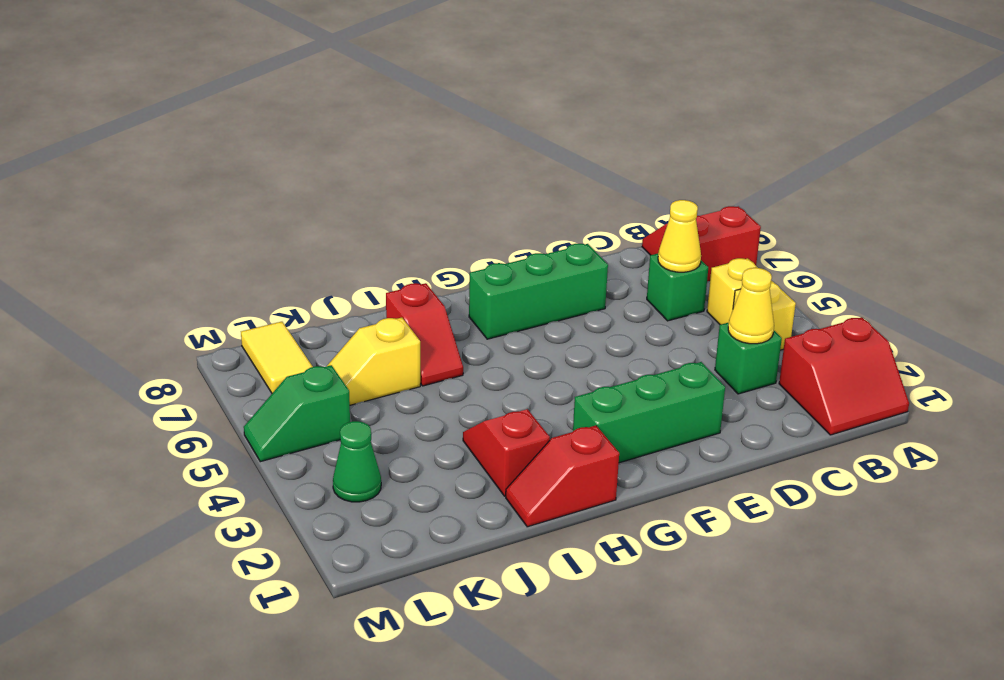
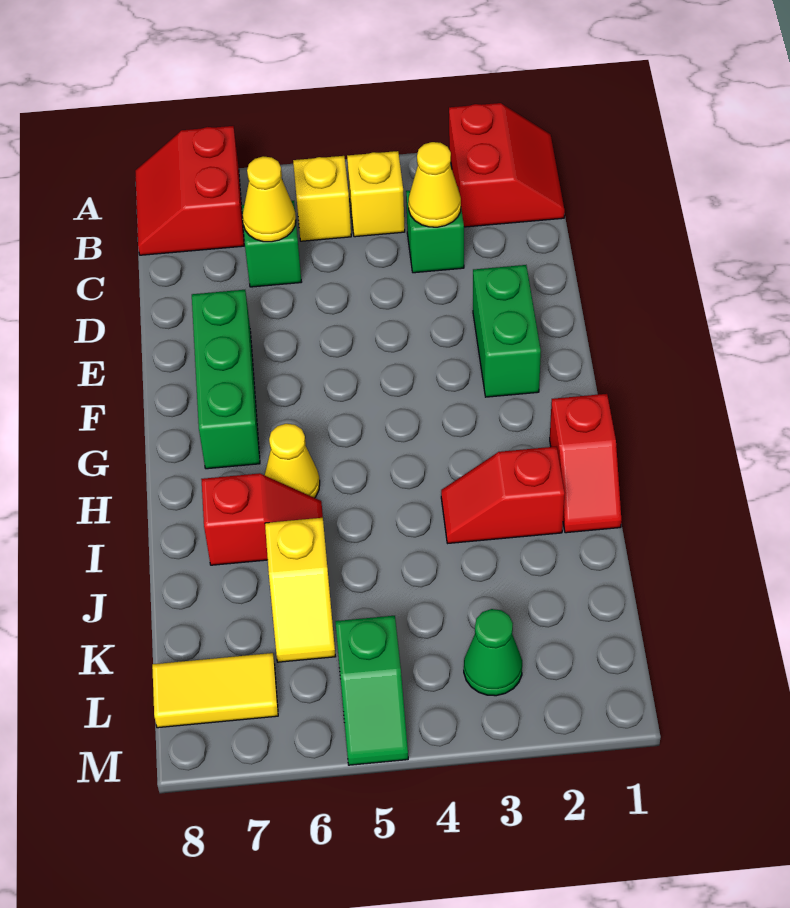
green brick E2:G2 level 1 -> green brick E2:F2 level 1
none -> yellow cone H6 level 1

